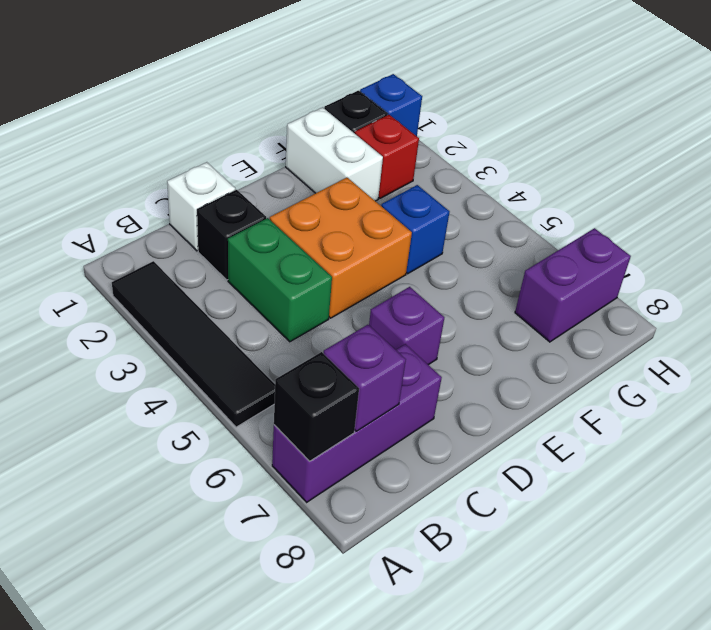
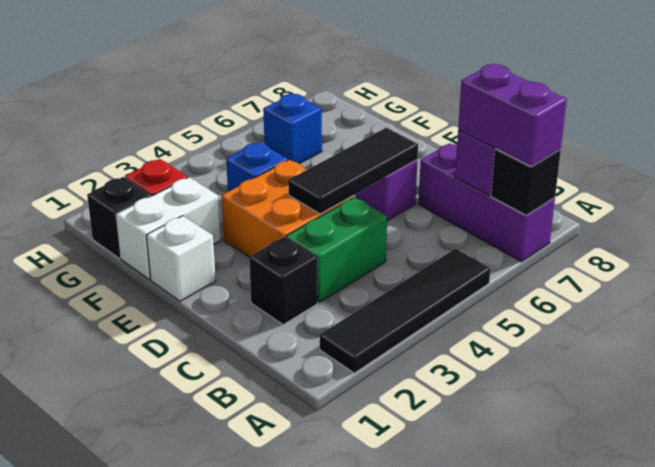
white brick C1 level 1 -> white brick E1 level 1
none -> black tile D4:D6 level 2
purple brick G7:H7 level 1 -> purple brick A7:B7 level 3
blue brick H1 level 1 -> blue brick G6 level 1

